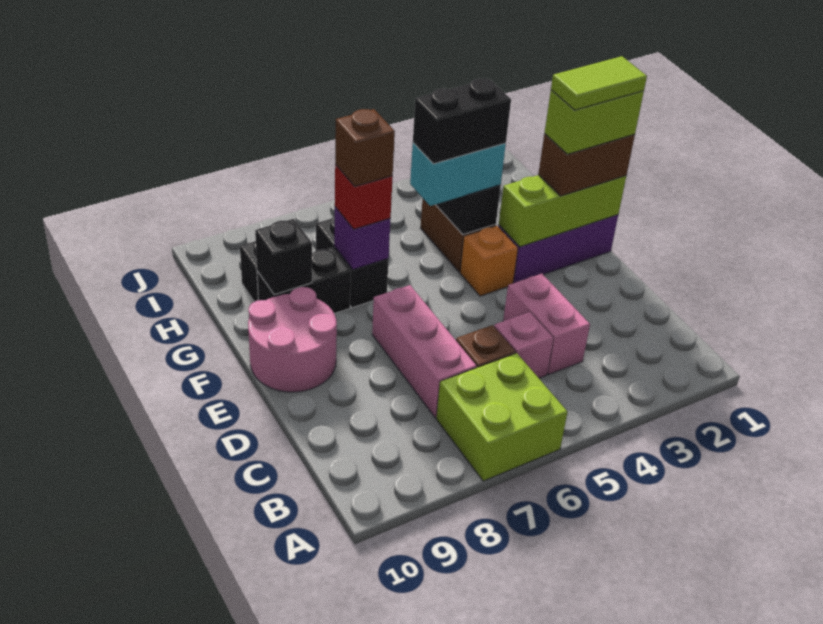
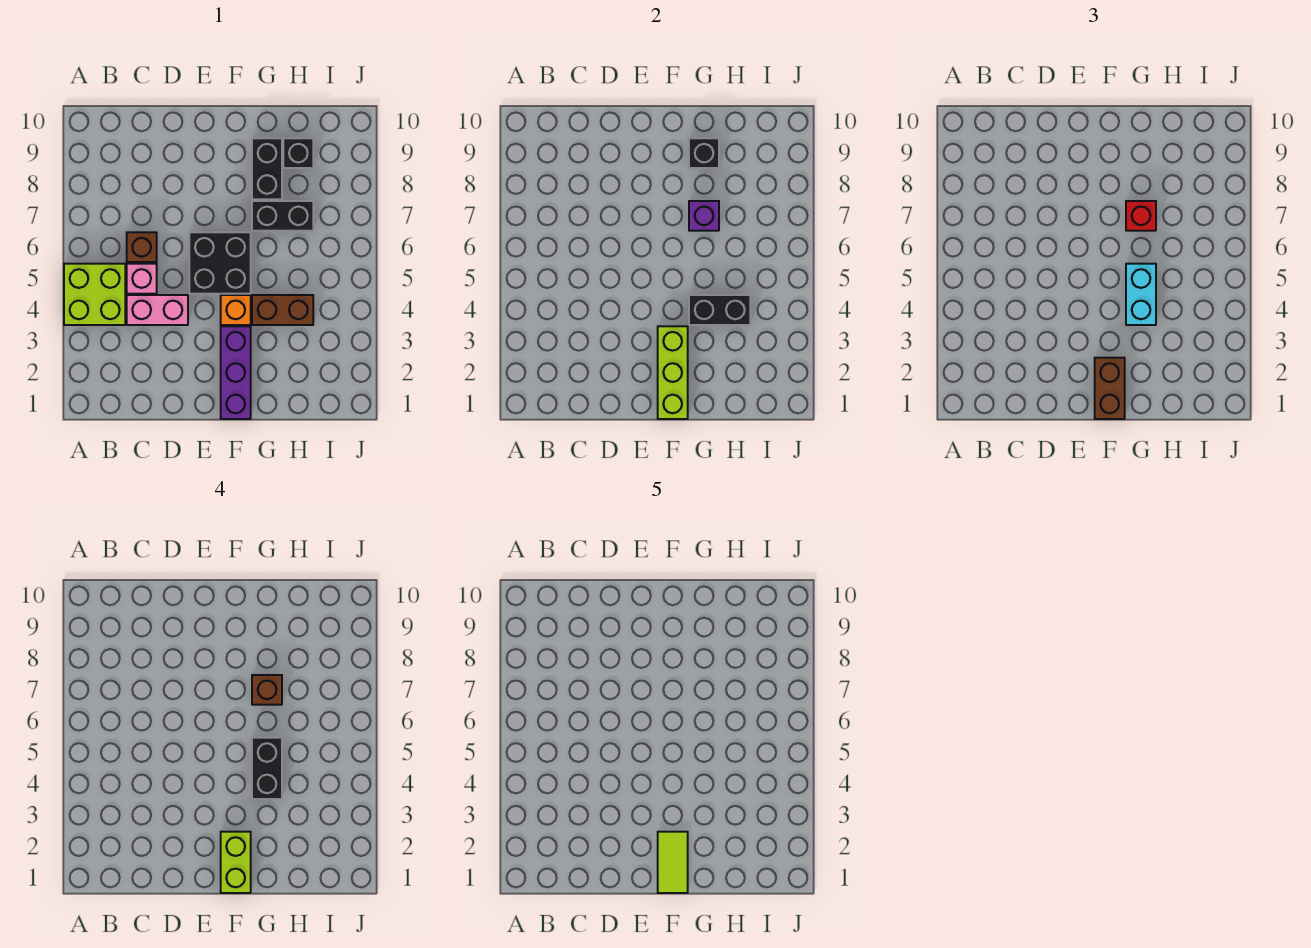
lime brick A6:B7 level 1 -> lime brick A4:B5 level 1
pink brick C7:E7 level 1 -> none
none -> black brick E5:F6 level 1
pink round brick E9:F10 level 1 -> none

